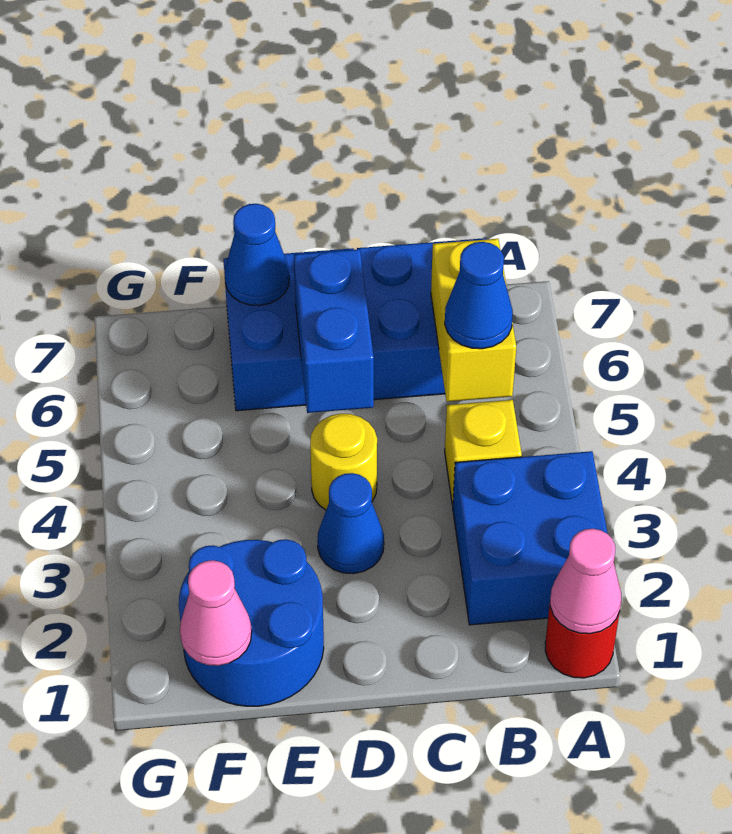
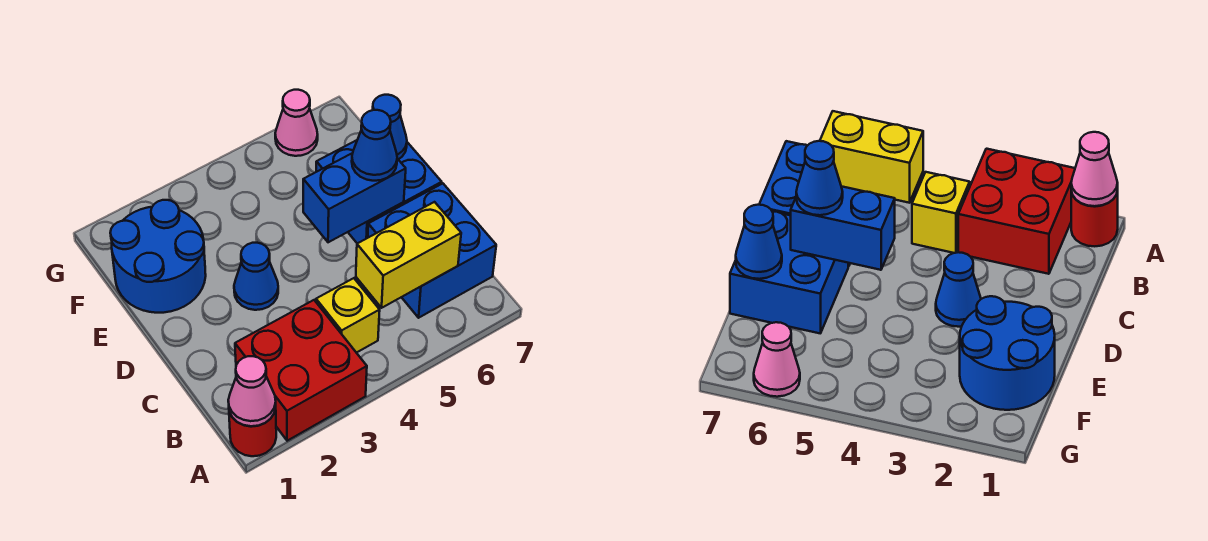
blue brick A2:B3 level 1 -> red brick A2:B3 level 1
blue cone B5 level 3 -> blue cone D6 level 3
yellow round brick D4 level 1 -> none
pink cone F1 level 2 -> pink cone G6 level 1

